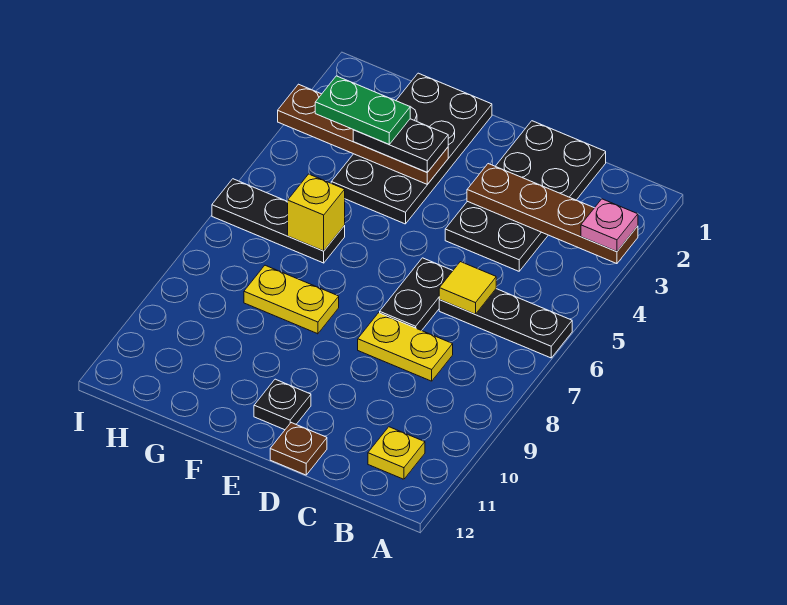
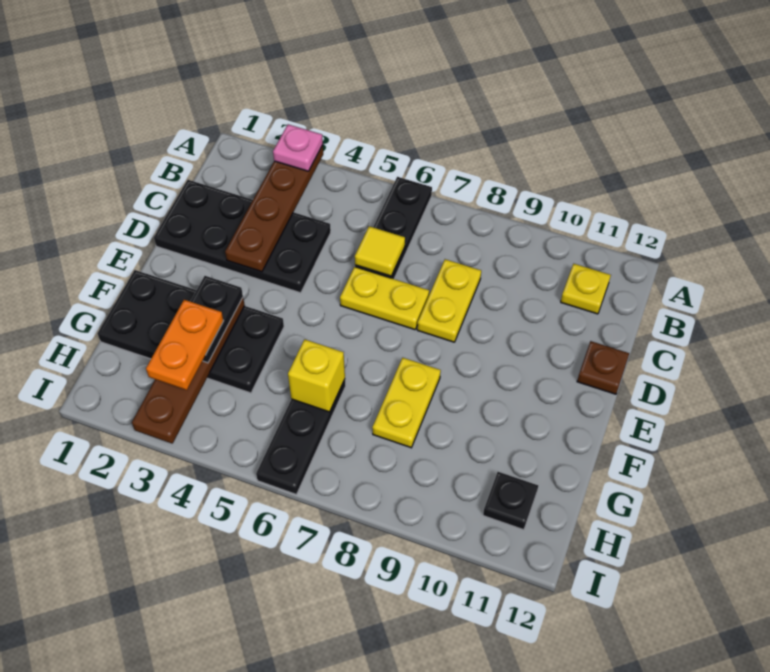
black plate D6:D7 level 1 -> yellow plate D6:D7 level 1
black plate E11 level 1 -> black plate H11 level 1
green plate G3:H3 level 4 -> orange plate G3:H3 level 4

